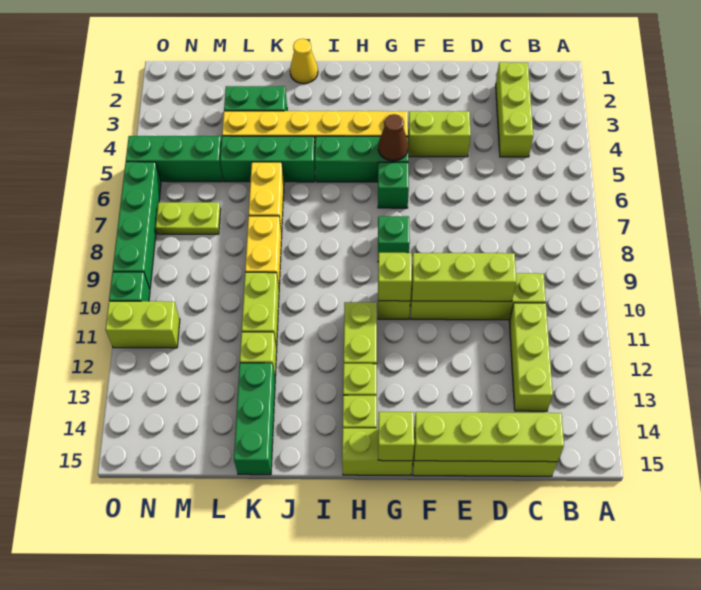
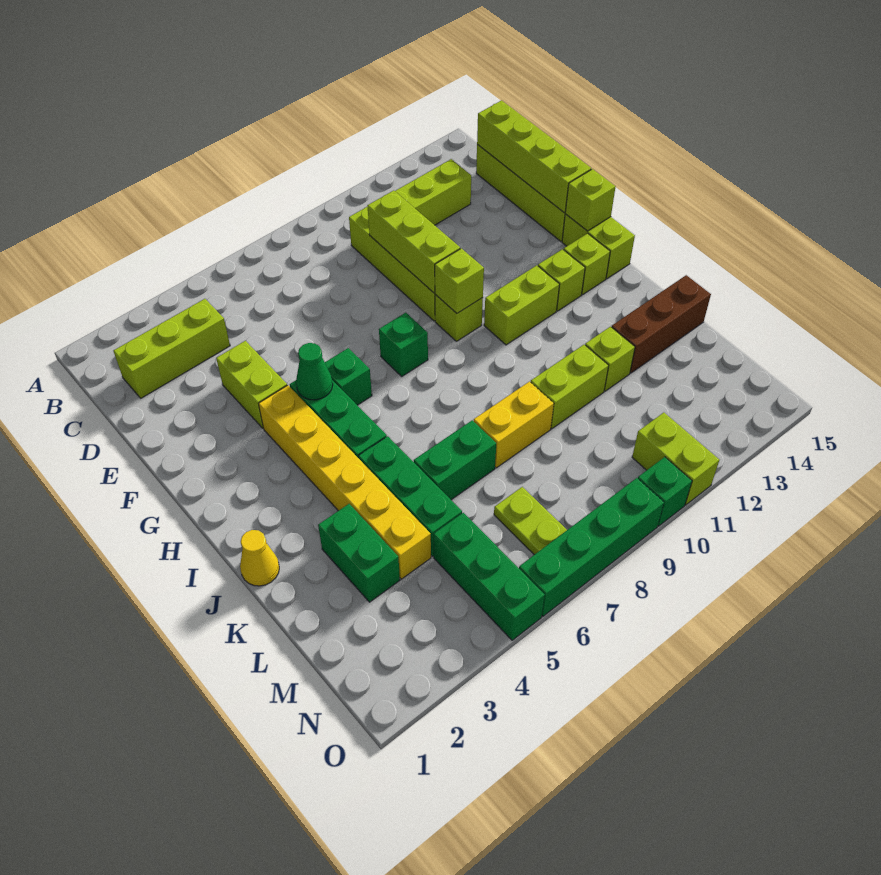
brown cone G5 level 2 -> green cone G5 level 2
yellow brick K6:K7 level 1 -> green brick K6:K7 level 1
green brick K13:K15 level 1 -> brown brick K13:K15 level 1

